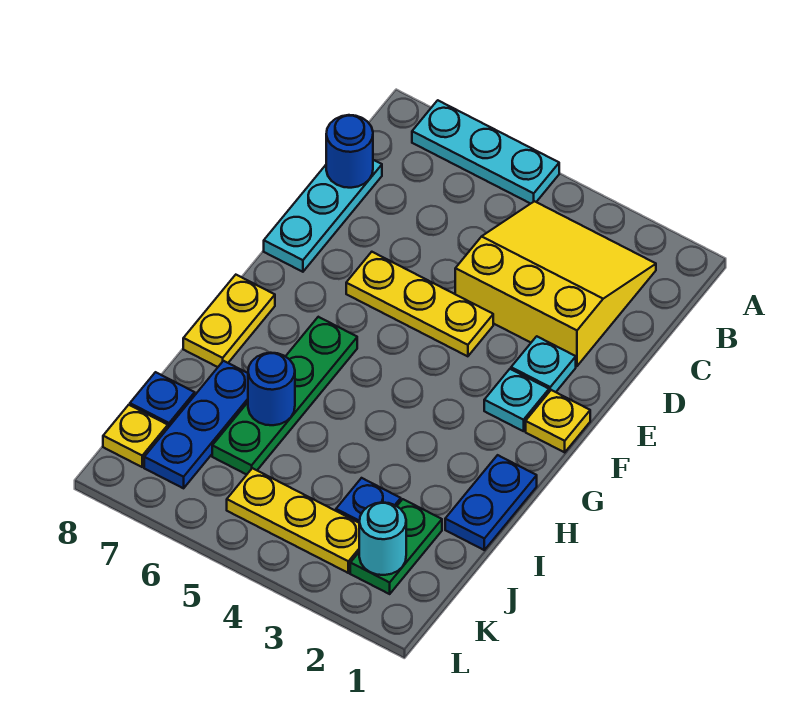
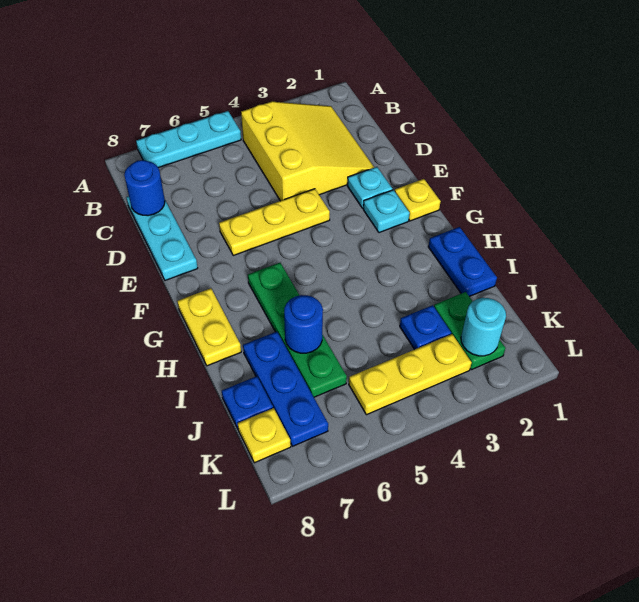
yellow slope B2:D4 level 1 top D -> yellow slope B2:D4 level 1 top 4

